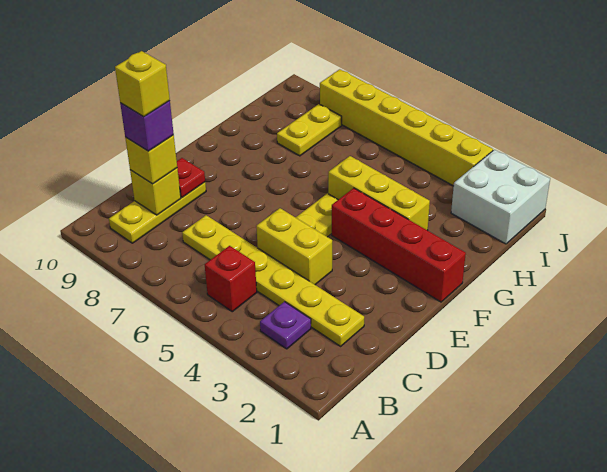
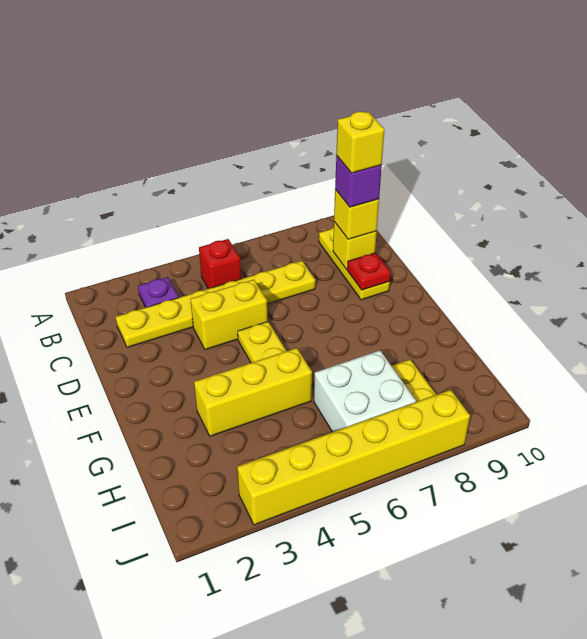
red brick F1:F4 level 1 -> none
white brick I1:J2 level 1 -> white brick H6:I7 level 1

